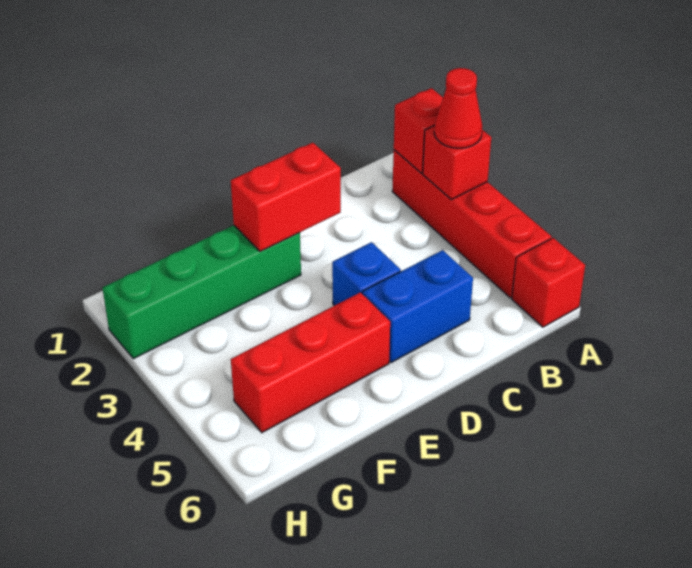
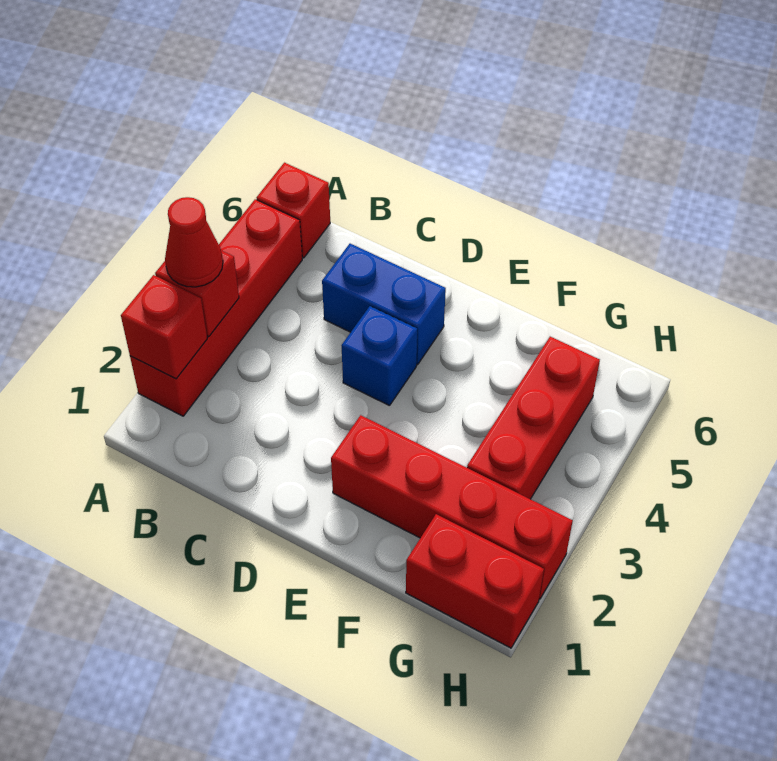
red brick D2:E2 level 2 -> red brick G1:H1 level 1
green brick E2:H2 level 1 -> red brick E2:H2 level 1
red brick E5:G5 level 1 -> red brick G3:G5 level 1

